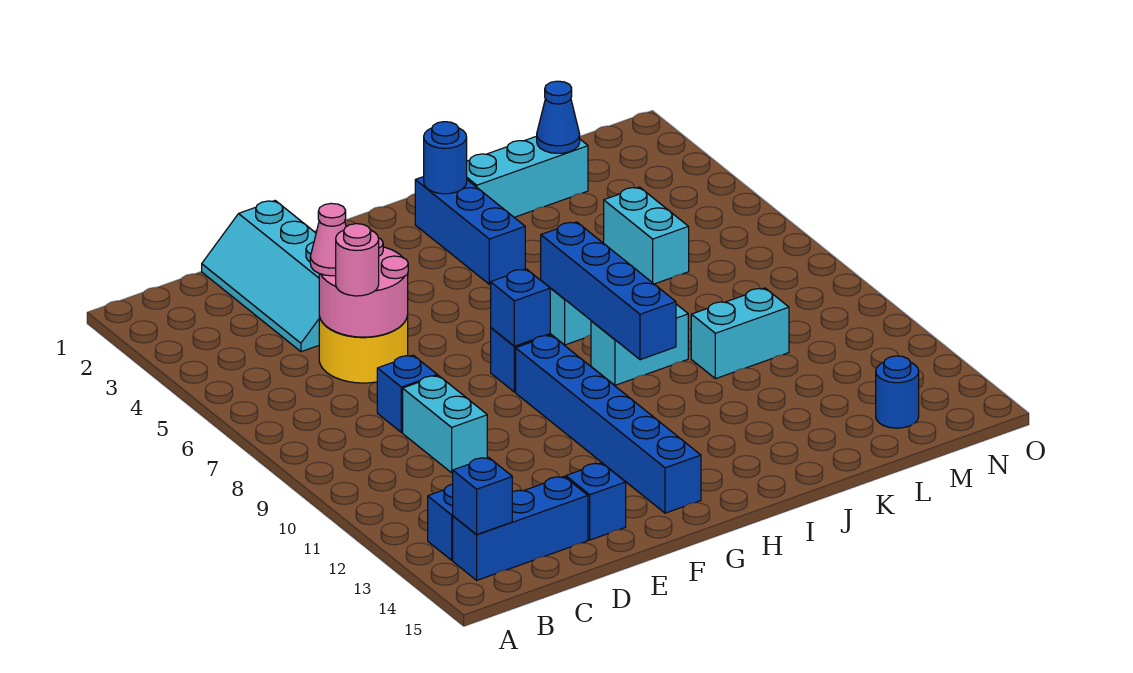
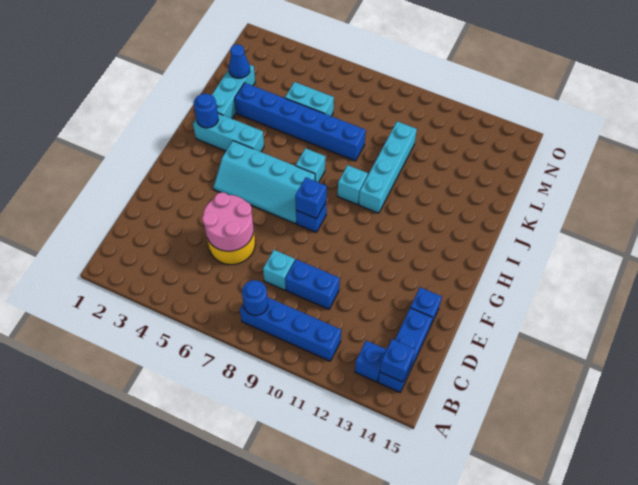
cyan slope D1:E4 level 1 top E -> cyan slope G4:H7 level 1 top H
pink cone D5 level 3 -> none
pink round brick D6 level 3 -> none
blue brick D8 level 1 -> cyan brick D8 level 1
cyan brick D9:D10 level 1 -> blue brick D9:D10 level 1
blue brick G9:G14 level 1 -> blue brick K3:K8 level 1
blue brick I2:I4 level 1 -> cyan brick I2:I4 level 1
blue brick I7:I10 level 2 -> blue brick B8:B11 level 1
cyan brick I9:J9 level 1 -> cyan brick I9 level 1
cyan brick K10:L10 level 1 -> cyan brick I10:L10 level 1
blue round brick M14 level 1 -> blue round brick B8 level 2

